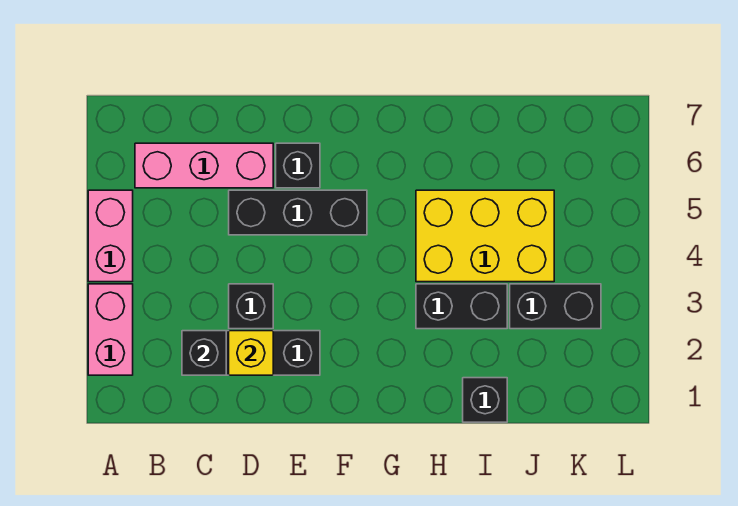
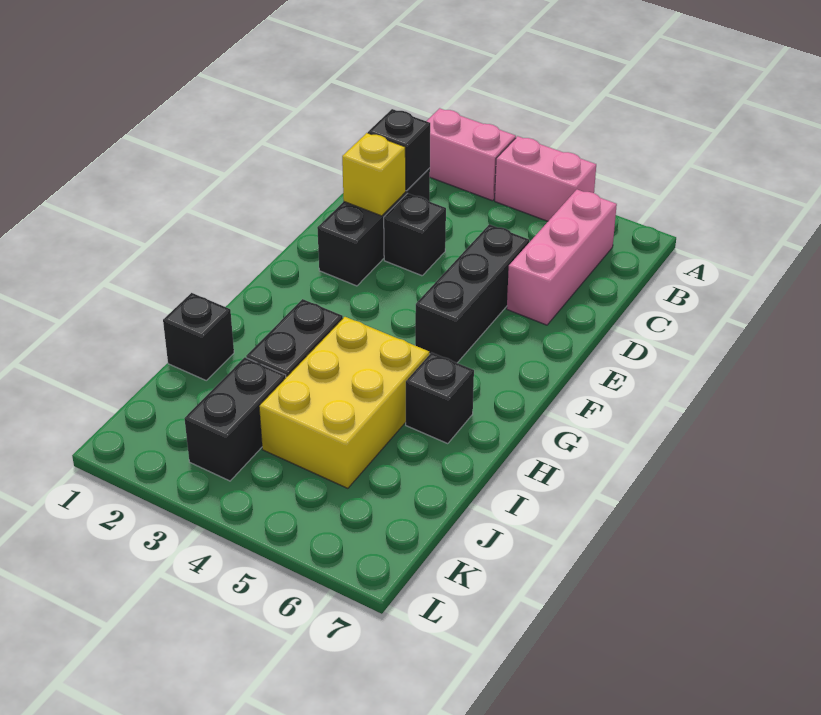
black brick E6 level 1 -> black brick H6 level 1

